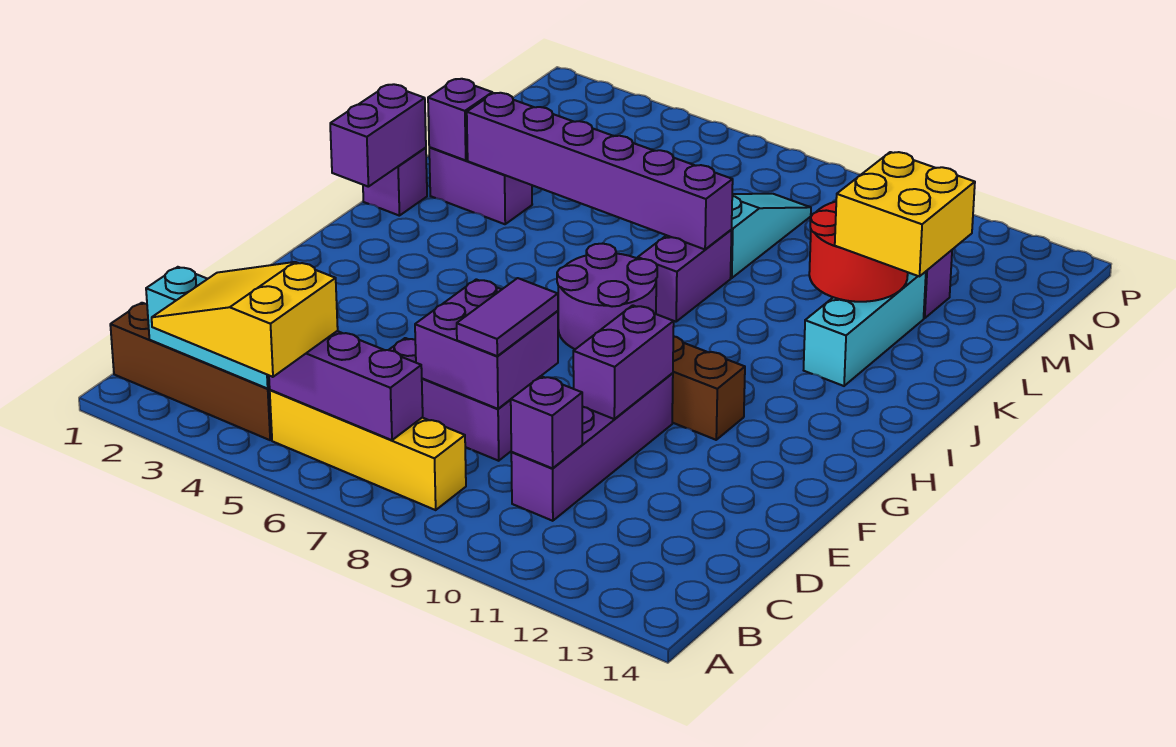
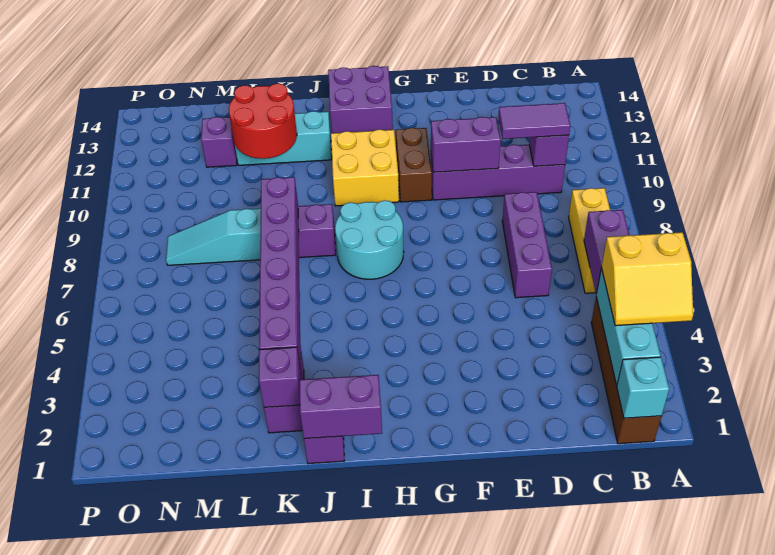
yellow slope A3:B5 level 3 top 5 -> yellow slope A3:B4 level 3 top 4
none -> cyan brick B1 level 2
yellow brick B5:B8 level 1 -> yellow brick B6:B8 level 1
purple brick B5:B7 level 2 -> purple brick B5:B6 level 2
purple brick D7:E8 level 2 -> purple brick H13:I14 level 1
purple tile D8:E8 level 3 -> purple tile C10:D10 level 3
purple round brick H7:I8 level 1 -> cyan round brick H7:I8 level 1
yellow brick K12:L13 level 3 -> yellow brick H10:I11 level 1

